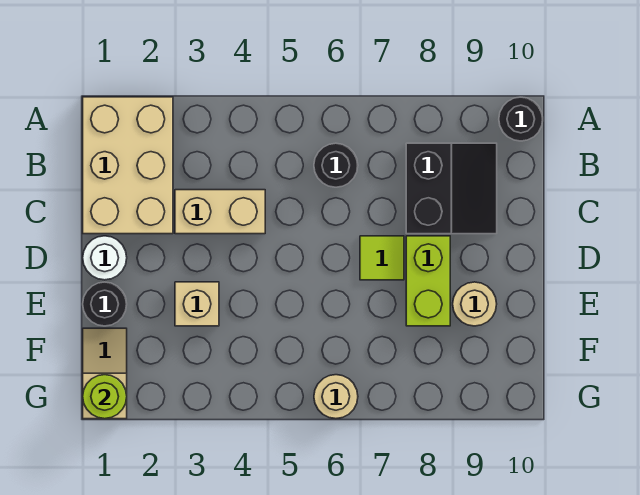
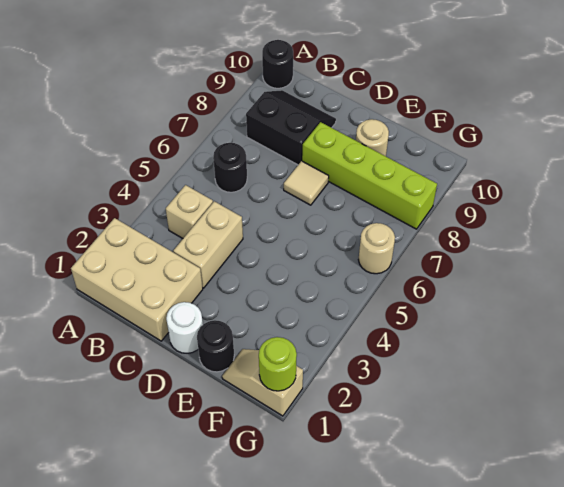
lime tile D7 level 1 -> tan tile D7 level 1
lime brick D8:E8 level 1 -> lime brick D8:G8 level 1
tan brick E3 level 1 -> tan brick B4 level 1

